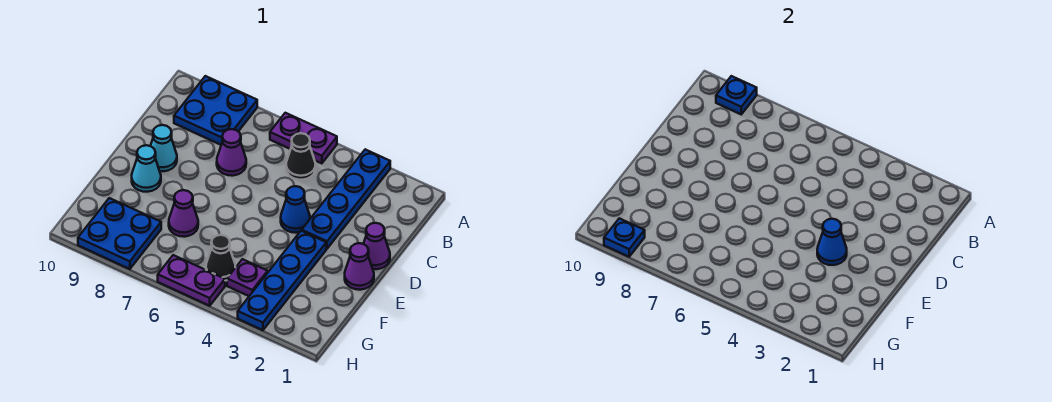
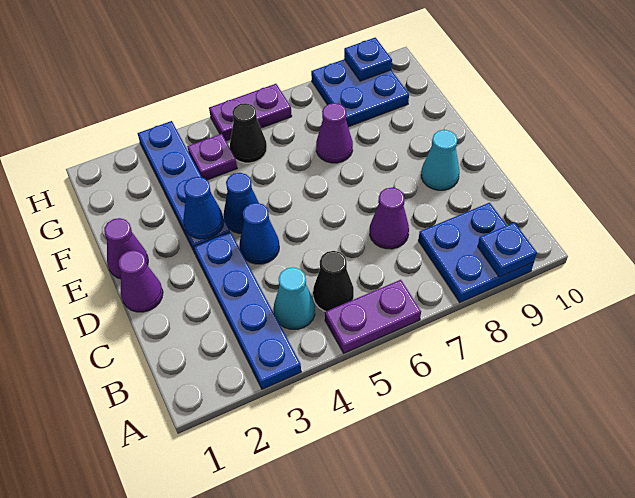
none -> blue cone E4 level 1
cyan cone E9 level 1 -> cyan cone B4 level 1

